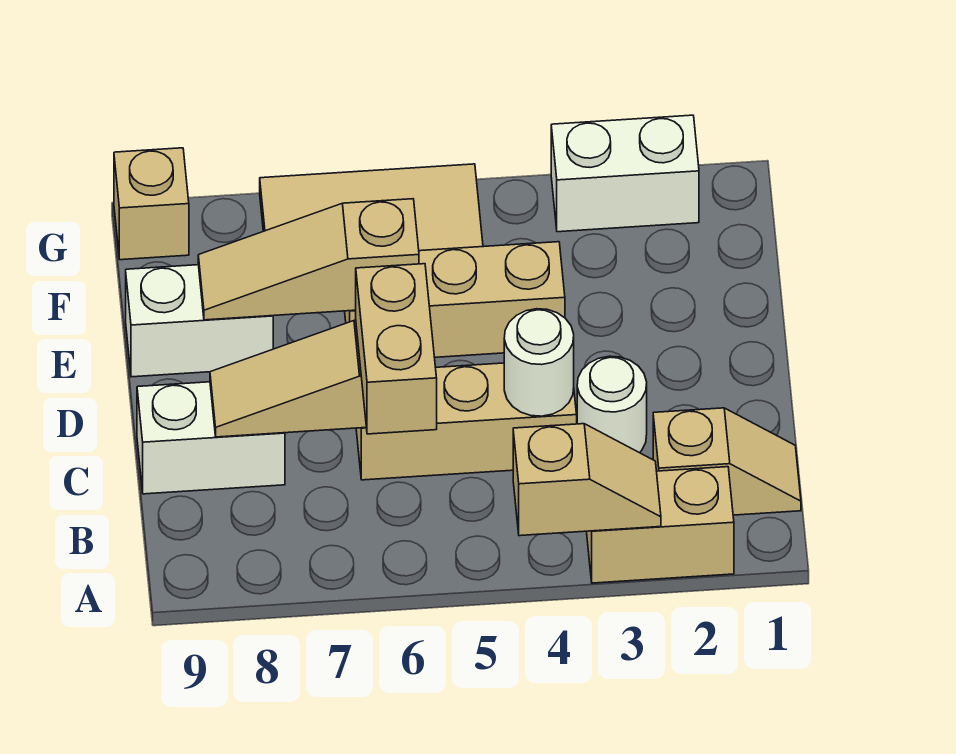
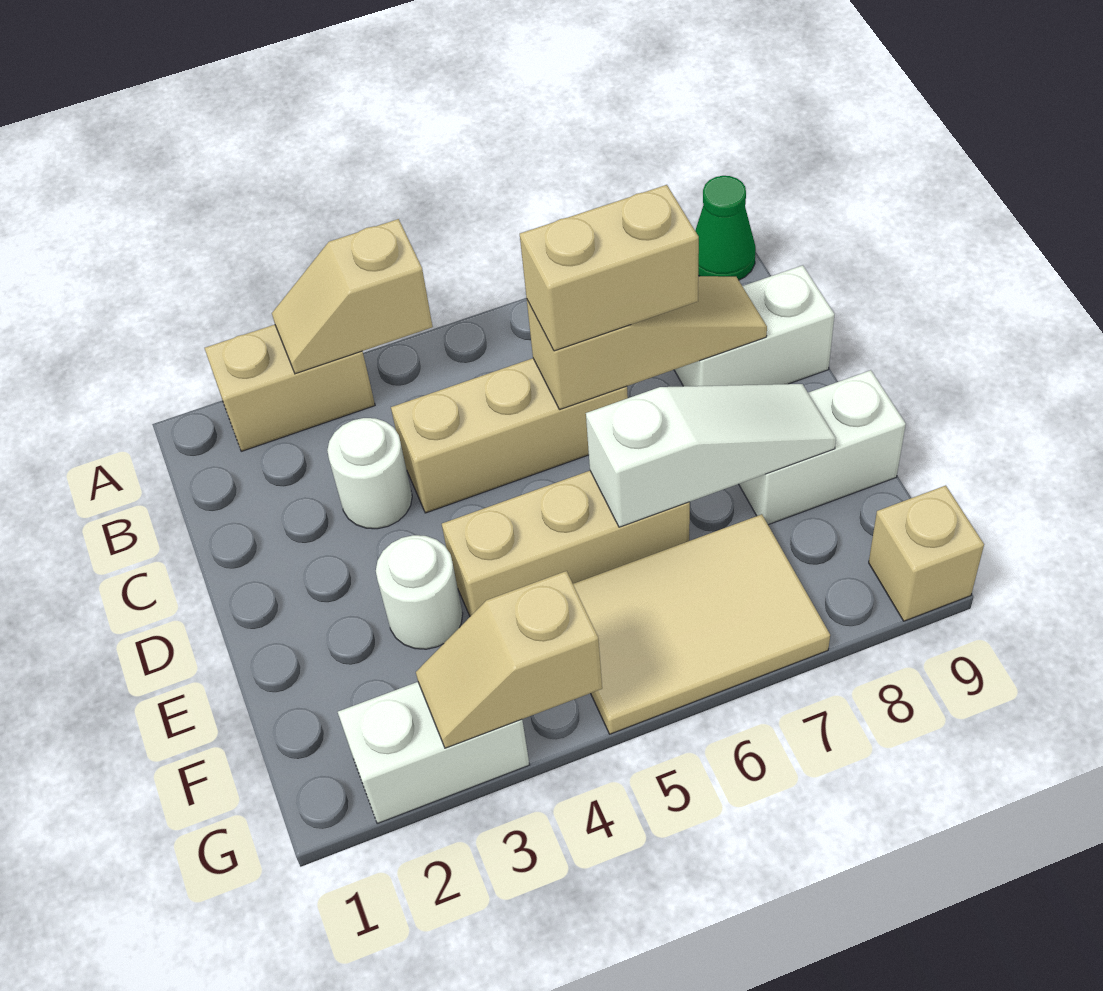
none -> green cone A9 level 1
tan slope B1:B2 level 1 top 2 -> tan slope G3:G4 level 2 top 4
tan brick B6:C6 level 3 -> tan brick C6:C7 level 3
white round brick C4 level 2 -> white round brick E3 level 1
tan slope E6:E8 level 2 top 6 -> white slope E6:E8 level 2 top 6

